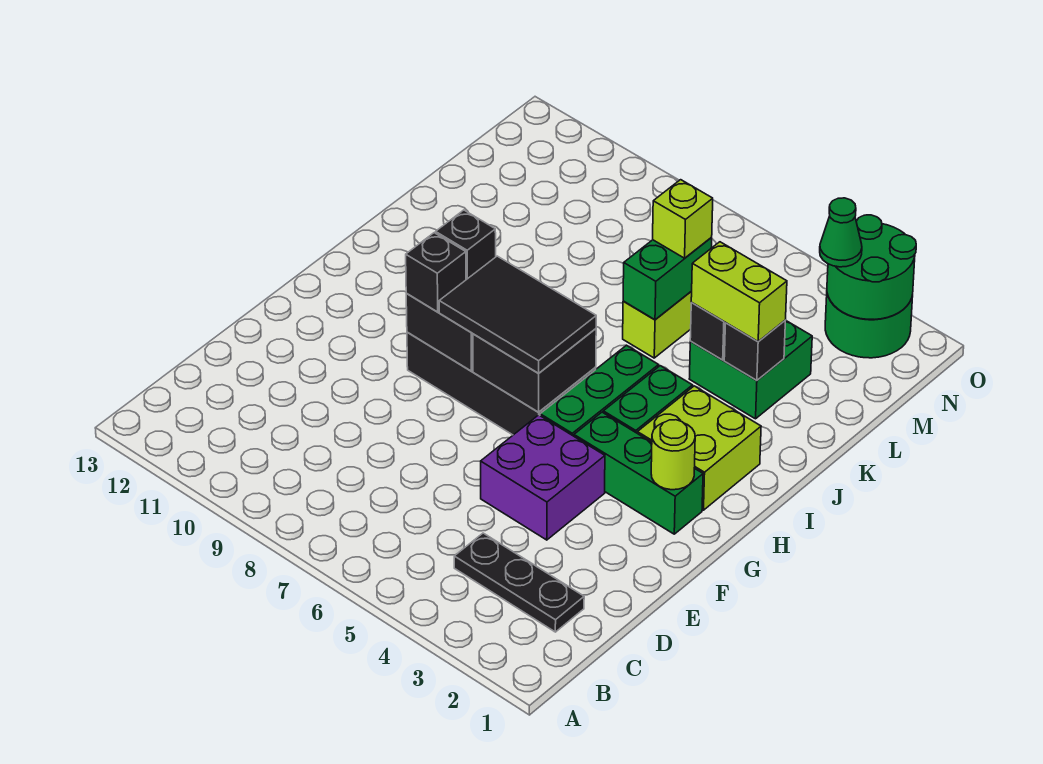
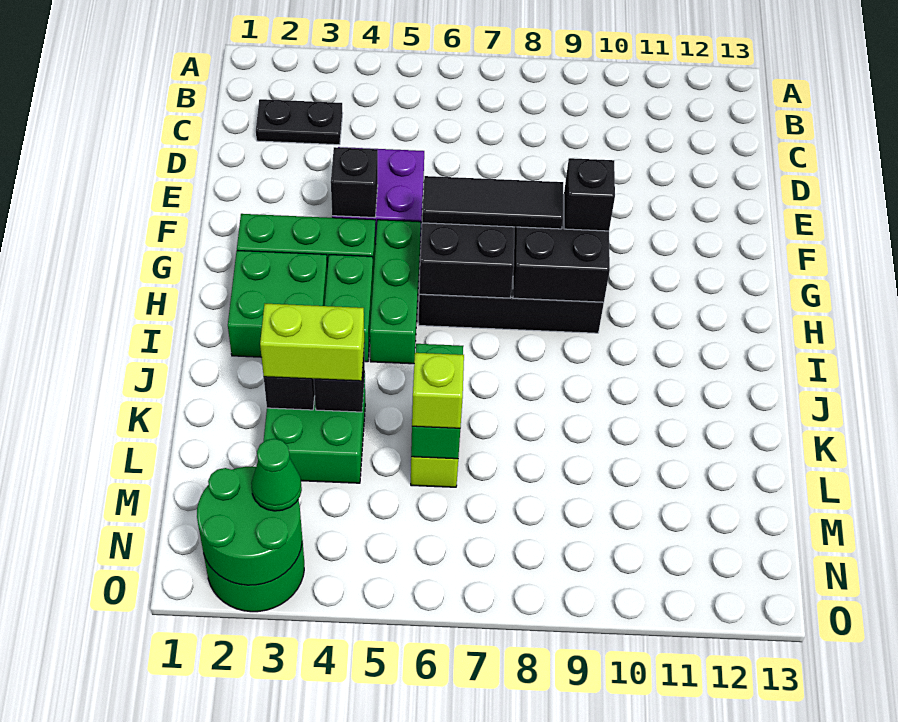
black plate C2:C4 level 1 -> black plate C2:C3 level 1
lime round brick G2 level 2 -> none
black tile G6:H8 level 3 -> black tile G6:G8 level 3
lime brick H2:I3 level 1 -> green brick H2:I3 level 1
black brick H9 level 3 -> black brick F4 level 2

